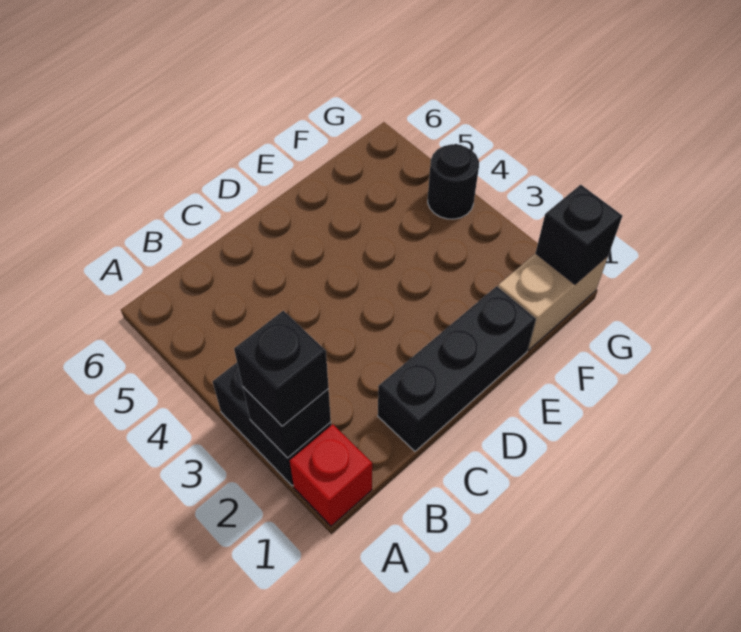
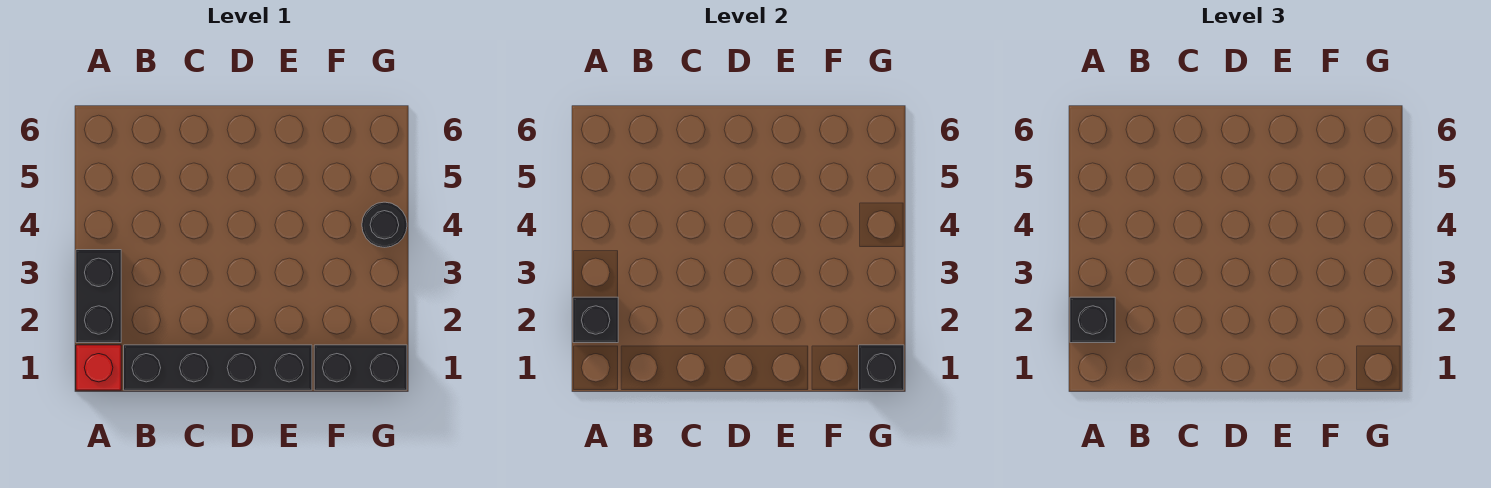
black brick C1:E1 level 1 -> black brick B1:E1 level 1
tan brick F1:G1 level 1 -> black brick F1:G1 level 1

